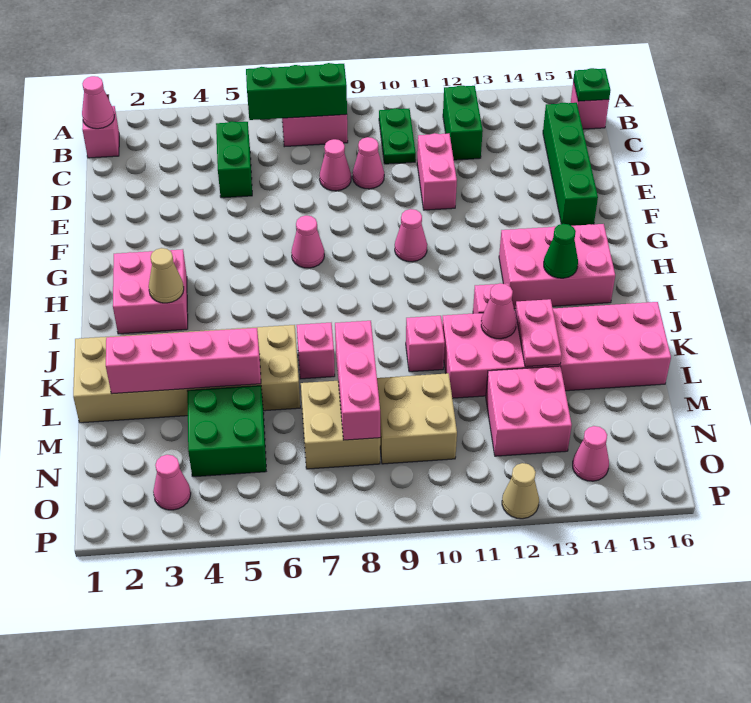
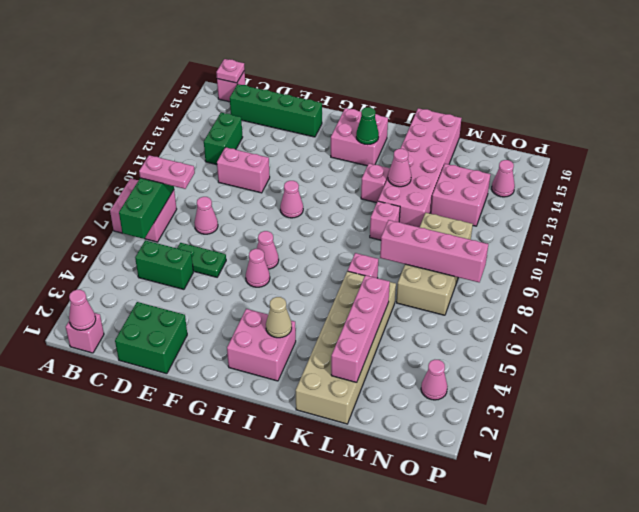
green plate B10:C10 level 1 -> green plate D6:E6 level 1
green brick B12:C12 level 1 -> green brick C12:C13 level 1
green plate B16 level 2 -> pink plate B16 level 2
pink cone D9 level 1 -> pink cone G6 level 1
pink brick H13:I15 level 1 -> pink brick H14:I15 level 1
pink plate K13:L13 level 2 -> pink plate B8:C8 level 3
pink brick L8:N8 level 2 -> pink brick L8:O8 level 2
green brick M4:N5 level 1 -> green brick D1:E2 level 1
tan cone P12 level 1 -> none

